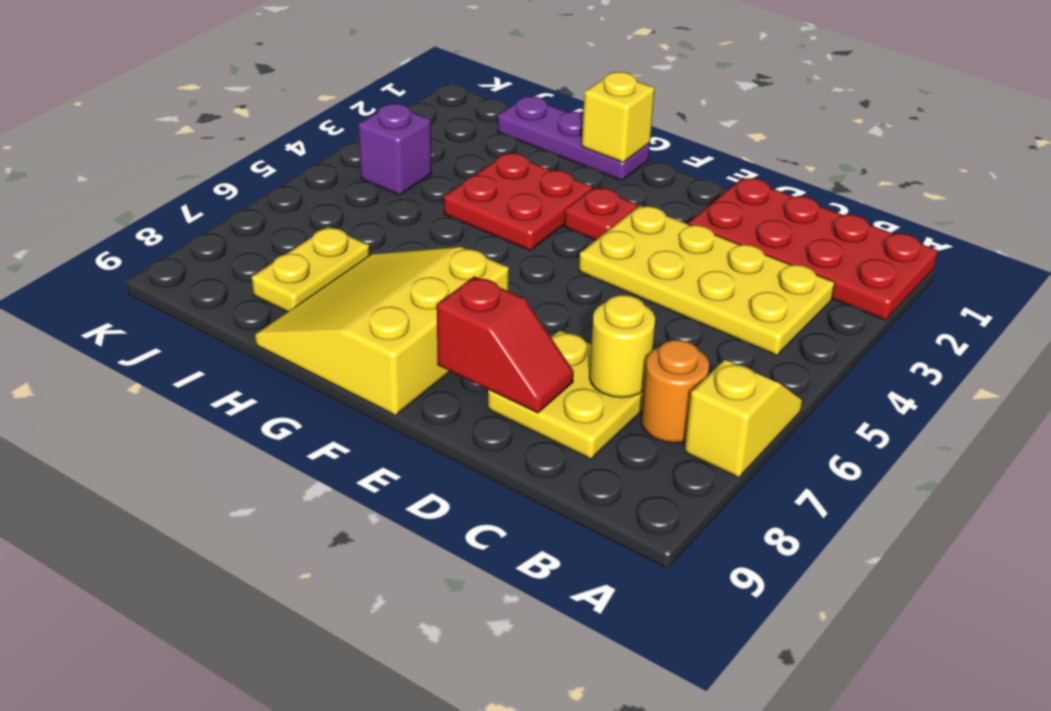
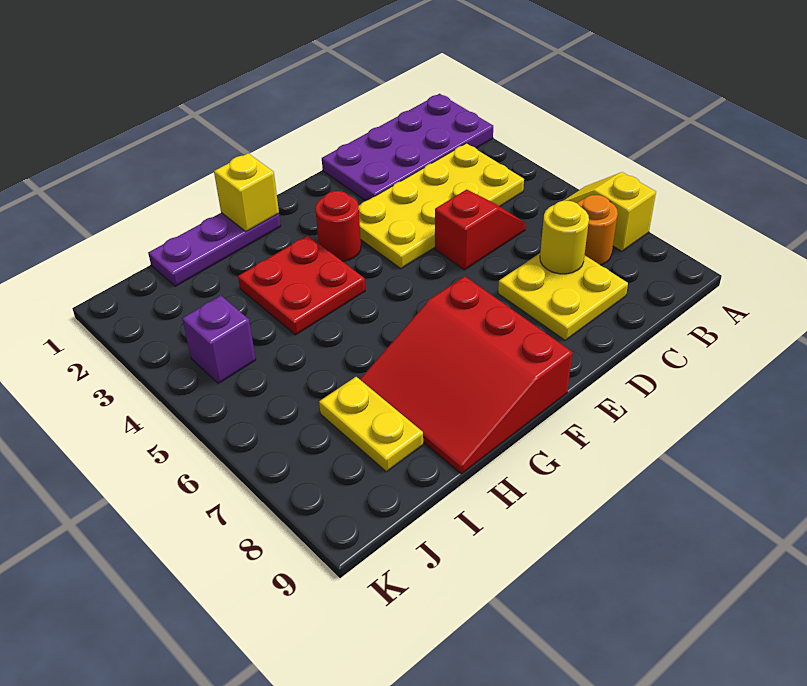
red plate A1:D2 level 1 -> purple plate A1:D2 level 1
red slope D8:E8 level 2 top E -> red slope C5:D5 level 1 top D
red plate F3 level 1 -> red round brick F3 level 1
yellow slope F7:H9 level 1 top F -> red slope F7:H9 level 1 top F

